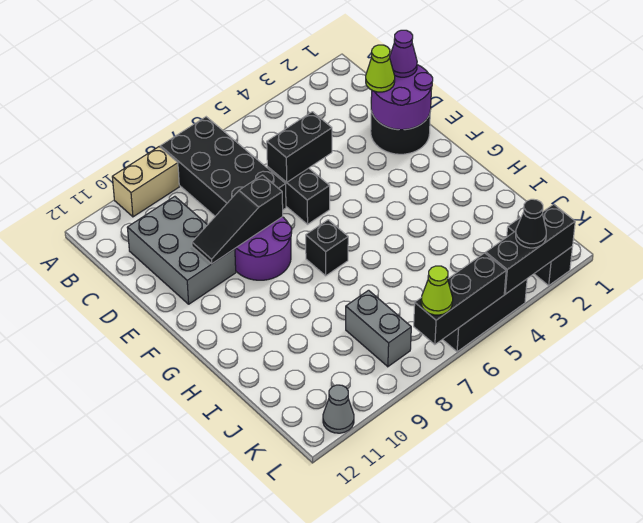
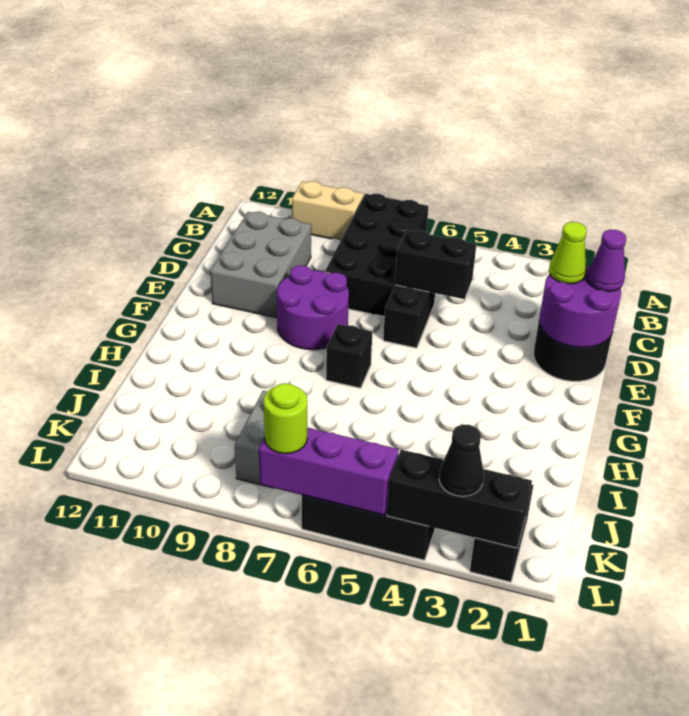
black slope E8:E10 level 2 top 8 -> none
black brick L5:L7 level 2 -> purple brick L5:L7 level 2
lime cone L7 level 3 -> lime round brick L7 level 3
grey cone L11 level 1 -> none

